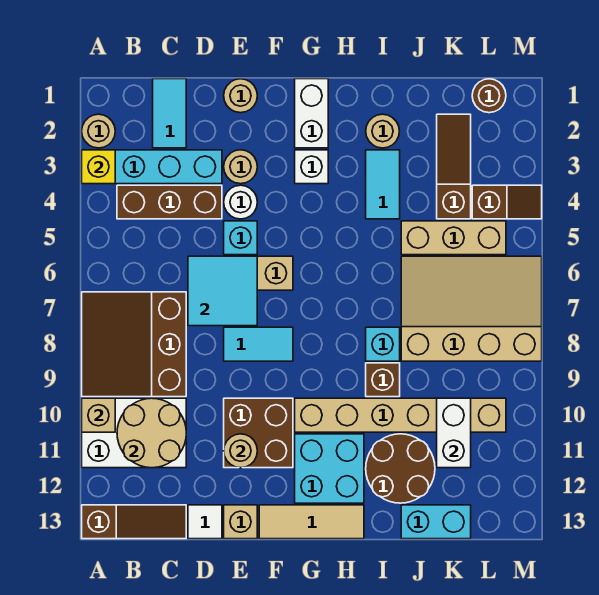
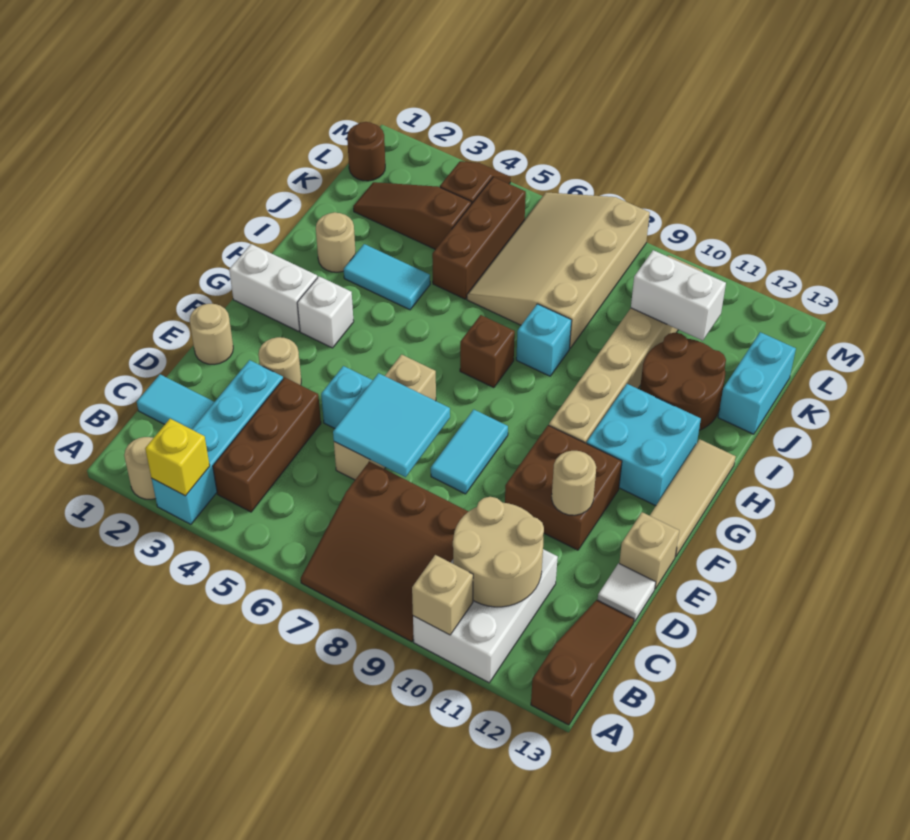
white round brick E4 level 1 -> none
brown brick I9 level 1 -> brown brick H7 level 1
tan brick J5:L5 level 1 -> brown brick J5:L5 level 1

